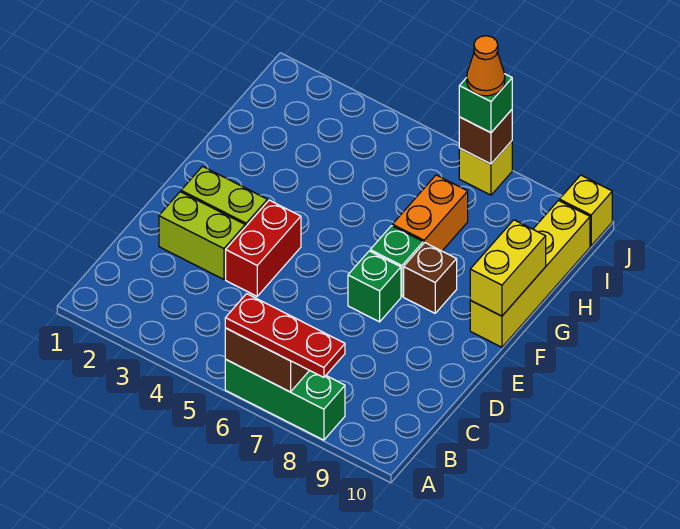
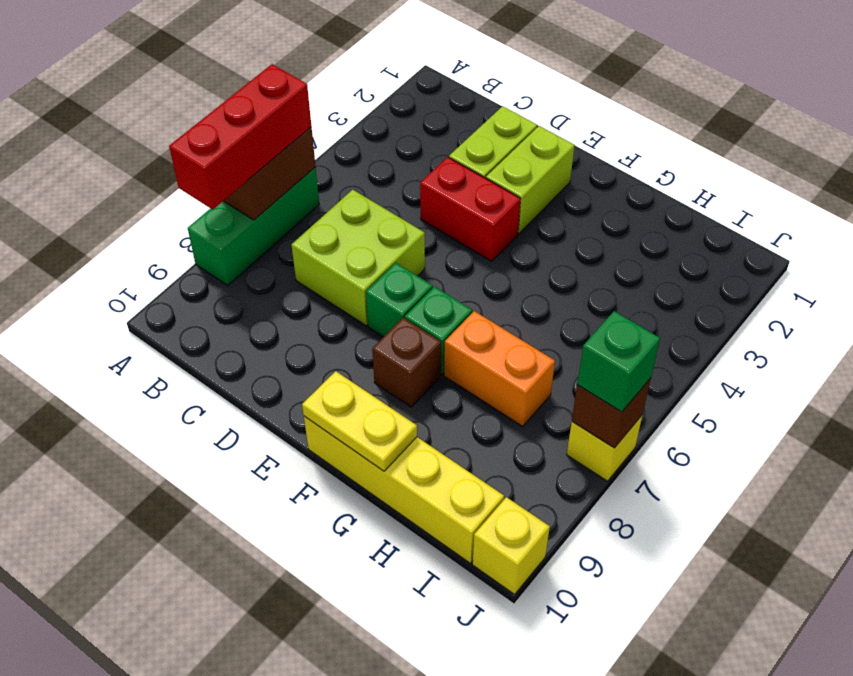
red plate A6:A8 level 3 -> red brick A6:A8 level 3
none -> lime brick C6:D7 level 1
yellow brick F10:G10 level 2 -> yellow plate F10:G10 level 2
orange cone J7 level 4 -> none

